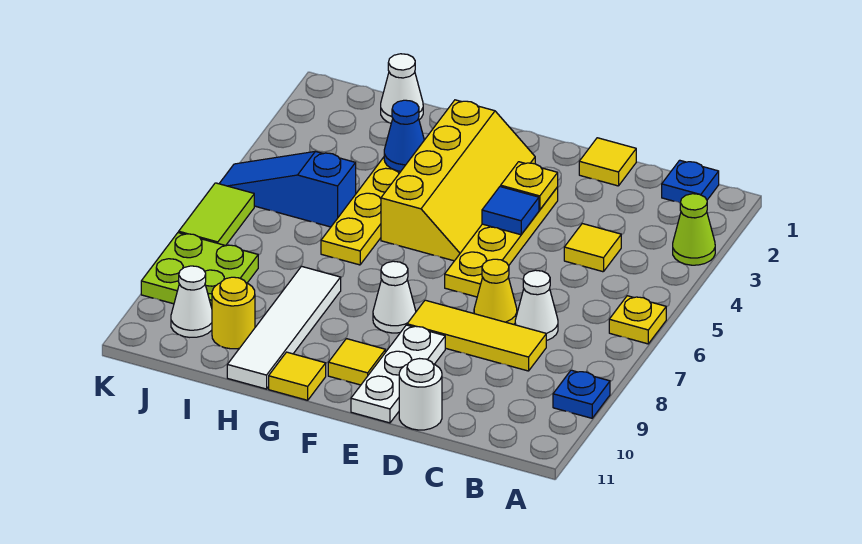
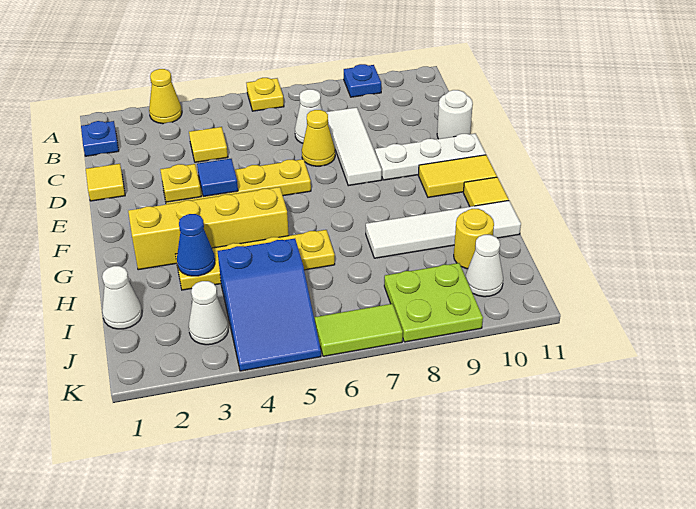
lime cone A3 level 1 -> yellow cone A3 level 1
yellow tile C8:E8 level 1 -> white tile C8:E8 level 1
white cone F8 level 1 -> white cone J3 level 1
yellow tile F10 level 1 -> yellow tile F10:F11 level 1
blue slope I5:K5 level 1 top I -> blue slope I4:K5 level 1 top I

